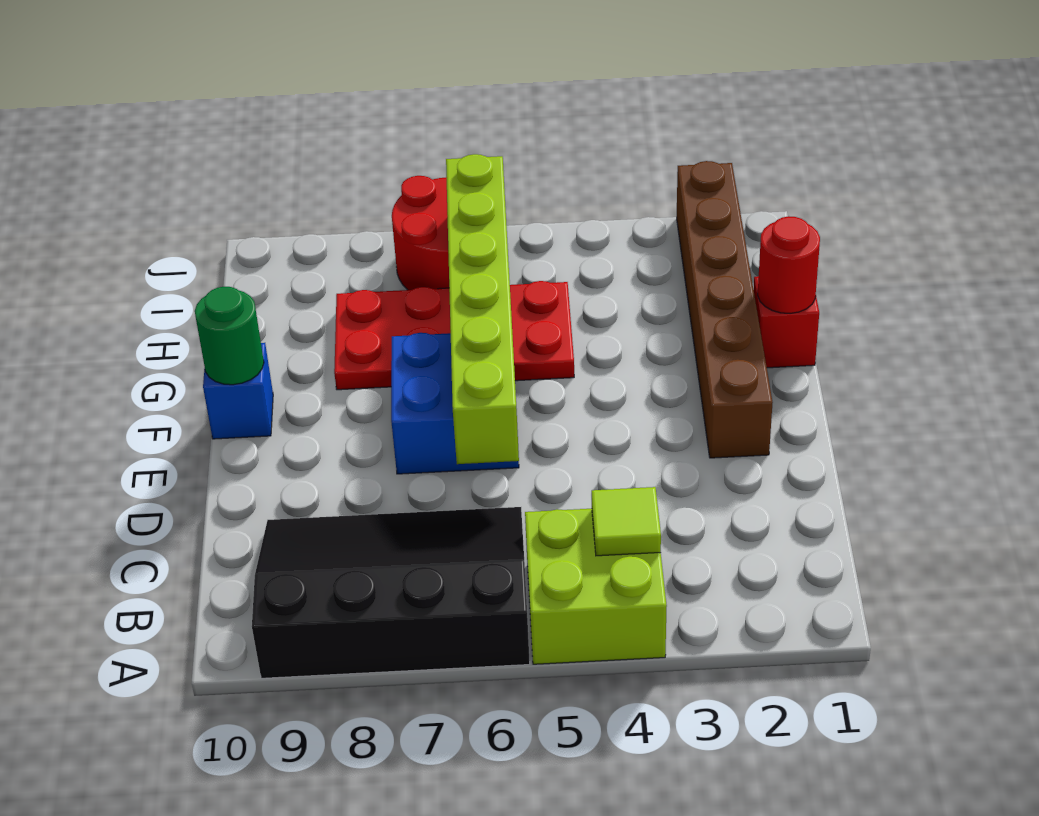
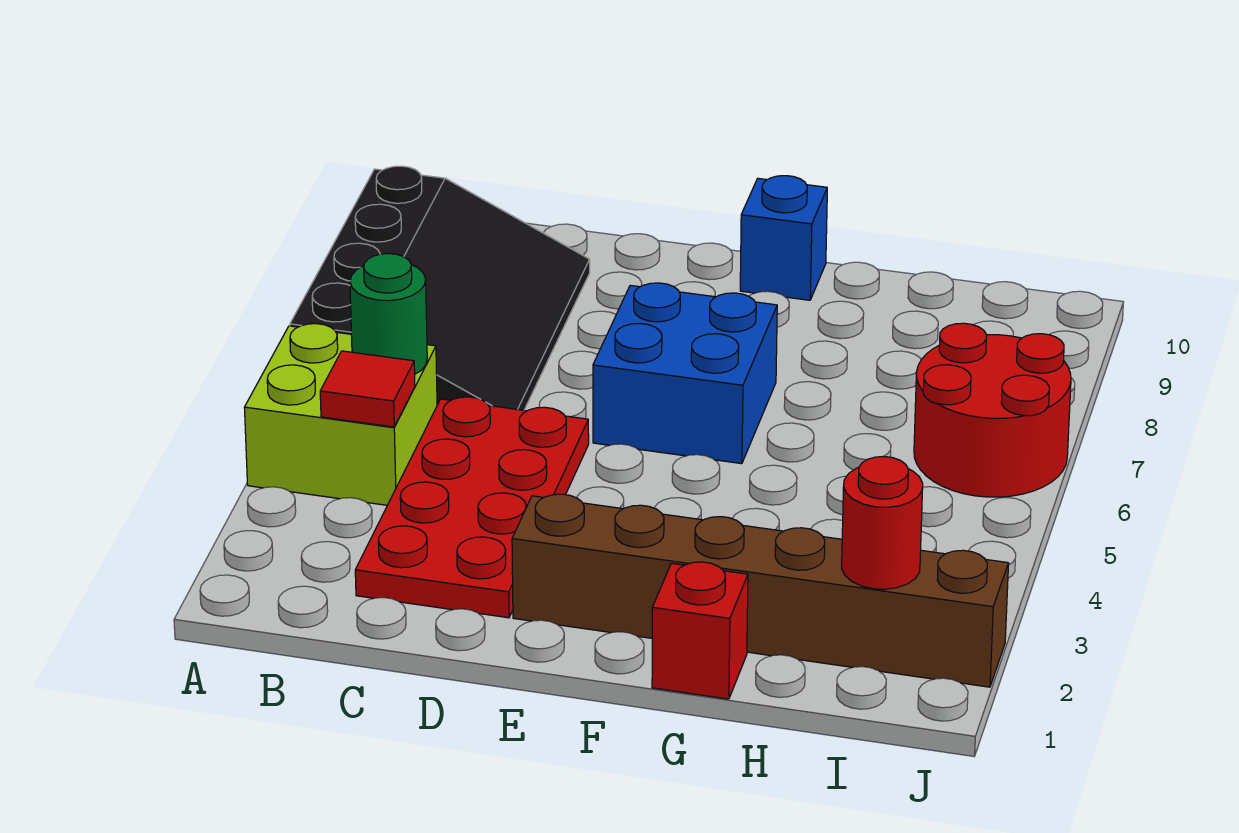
lime tile B4 level 2 -> red tile B4 level 2
lime brick D6:I6 level 2 -> none
green round brick F10 level 2 -> green round brick B5 level 2
red round brick G1 level 2 -> red round brick I2 level 2
red plate G5:H8 level 1 -> red plate C2:D5 level 1

